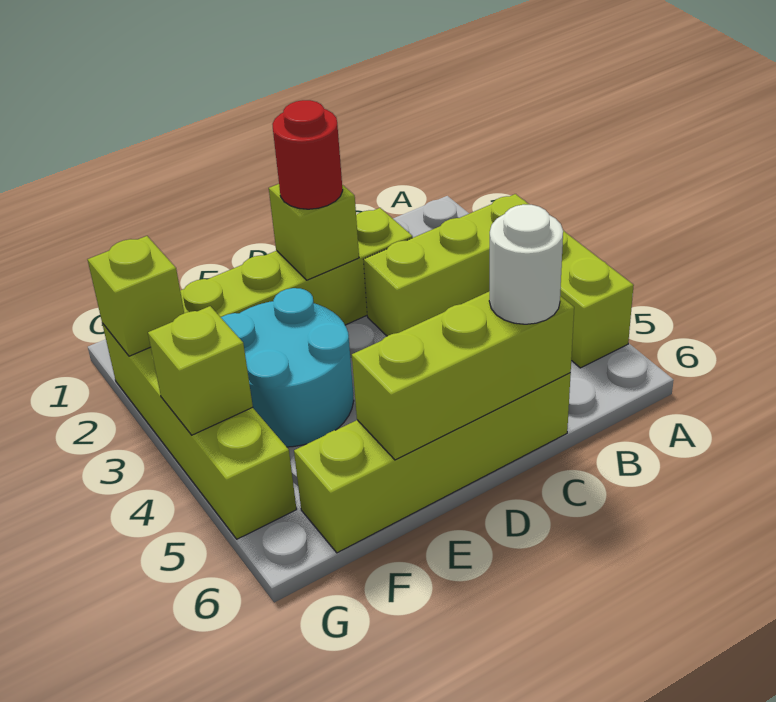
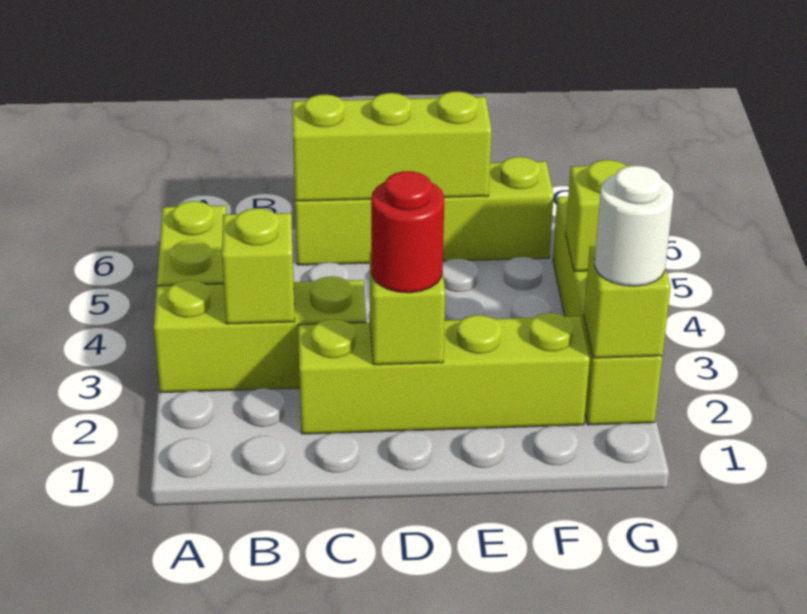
none -> lime brick B3 level 2
white round brick C6 level 3 -> white round brick G2 level 3
cyan round brick E3:F4 level 1 -> none

